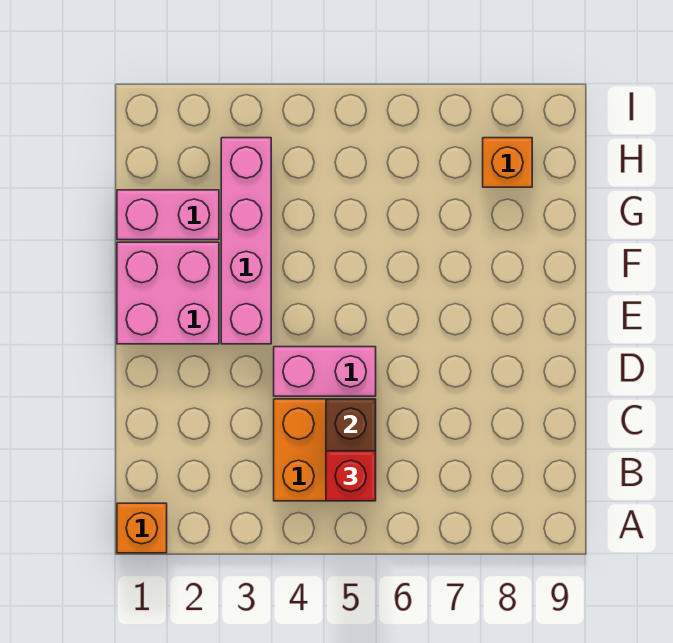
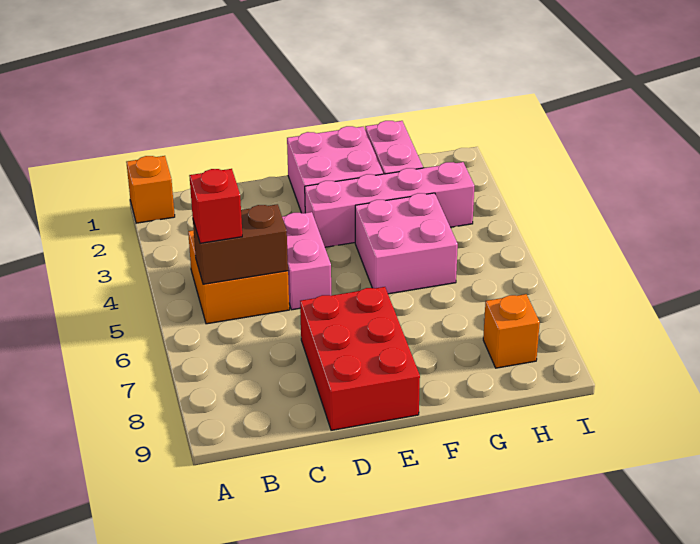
none -> red brick D7:E9 level 1
none -> pink brick F4:G5 level 1

